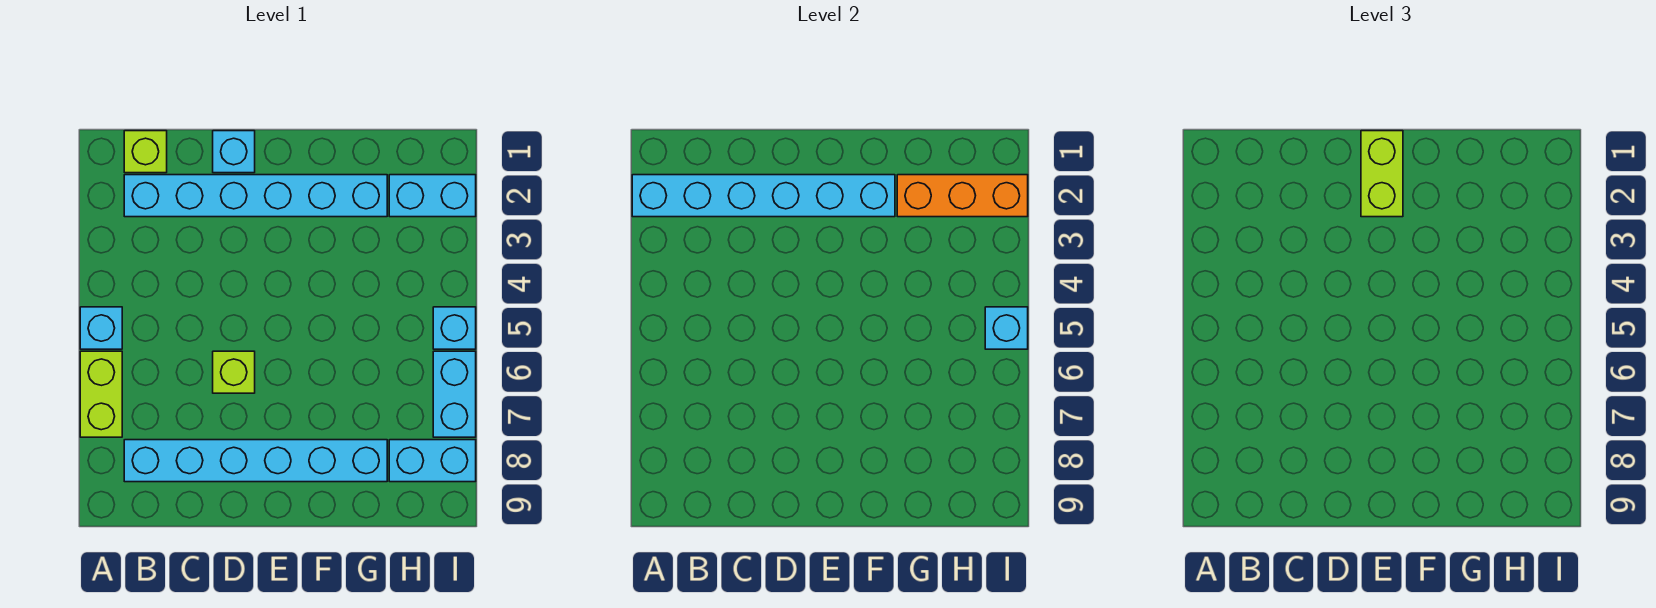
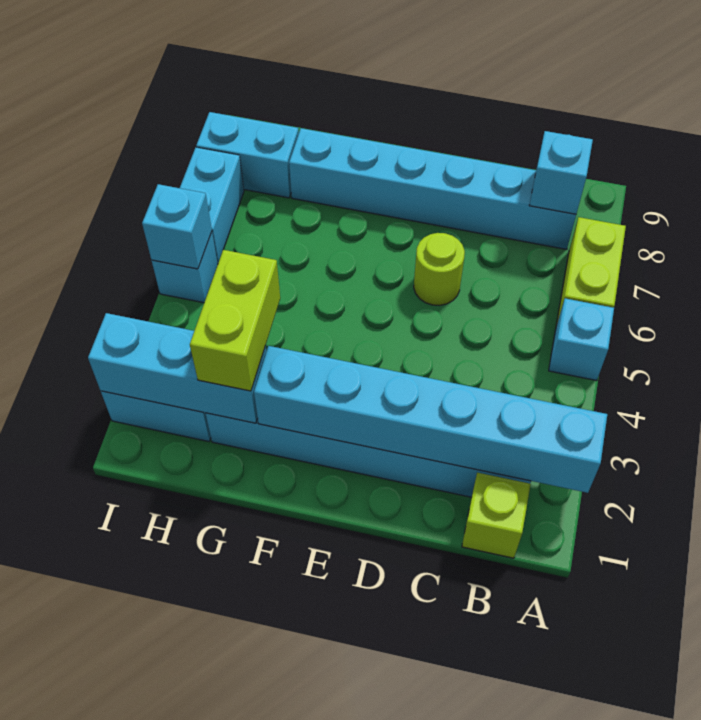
cyan brick D1 level 1 -> cyan brick B8 level 2
lime brick D6 level 1 -> lime round brick D6 level 1
lime brick E1:E2 level 3 -> lime brick G2:G3 level 3
orange brick G2:I2 level 2 -> cyan brick G2:I2 level 2

